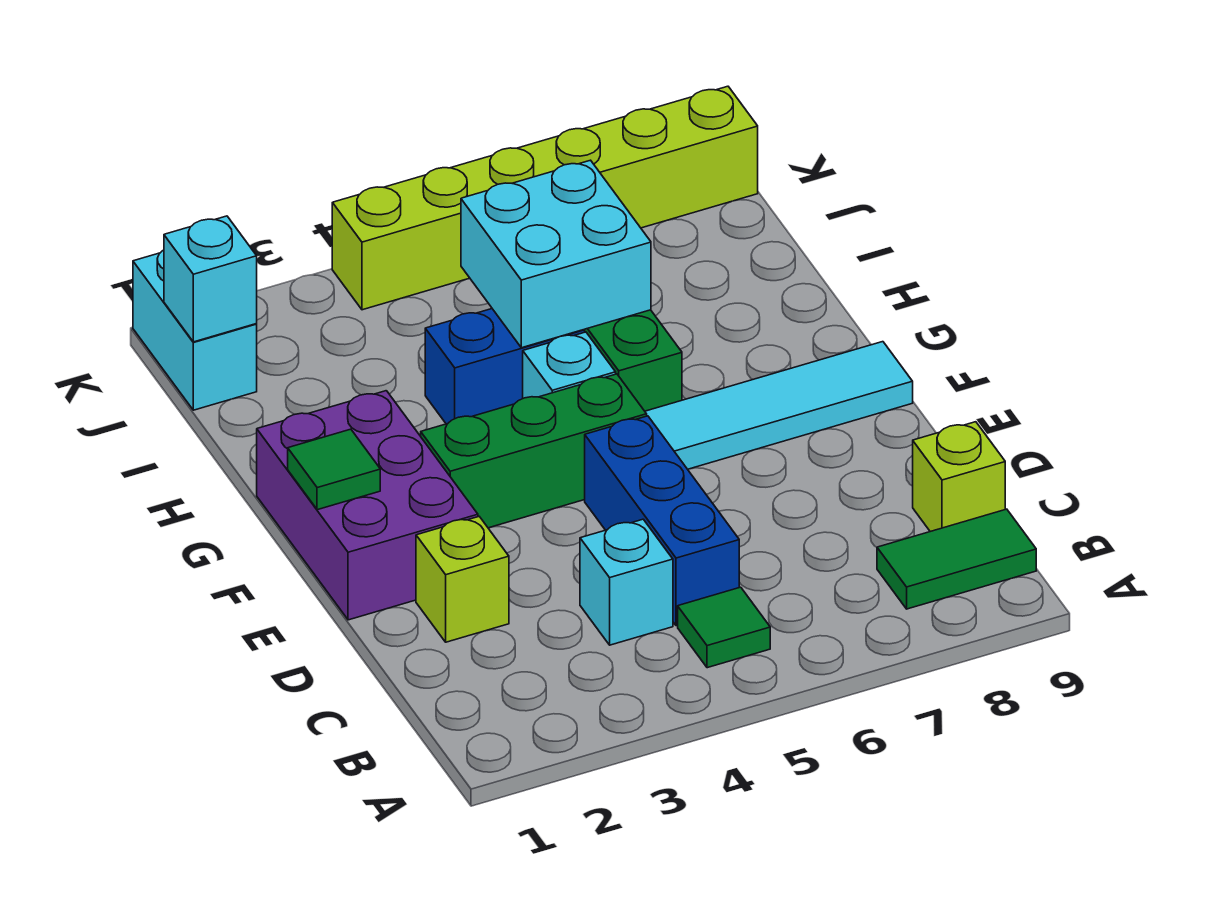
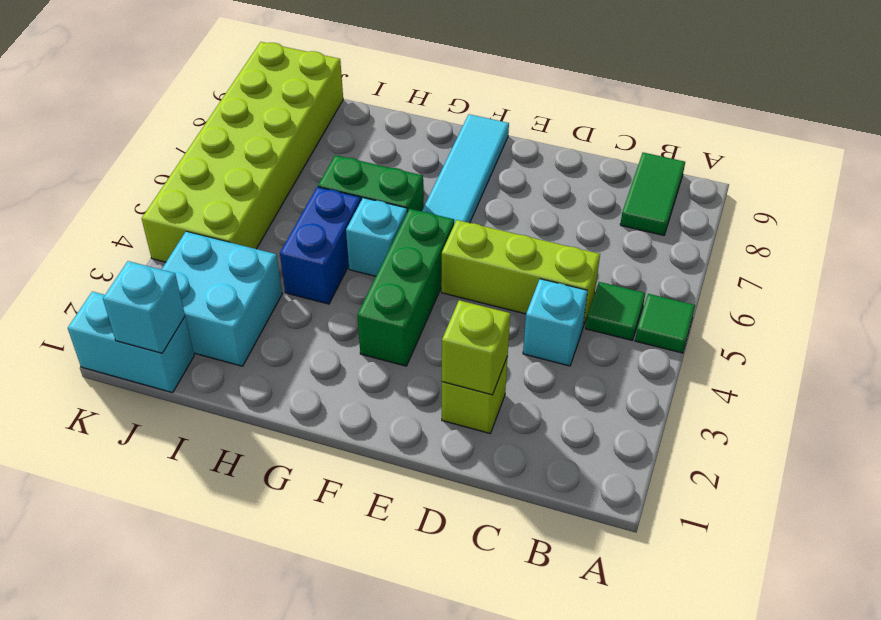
blue brick C5:E5 level 1 -> lime brick C5:E5 level 1
lime brick C9 level 1 -> lime brick D2 level 2
purple brick E1:G2 level 1 -> none
green tile F1 level 2 -> green tile A5 level 1
cyan brick H5:I6 level 2 -> cyan brick I2:J3 level 1
lime brick K4:K9 level 1 -> lime brick J4:K9 level 1

